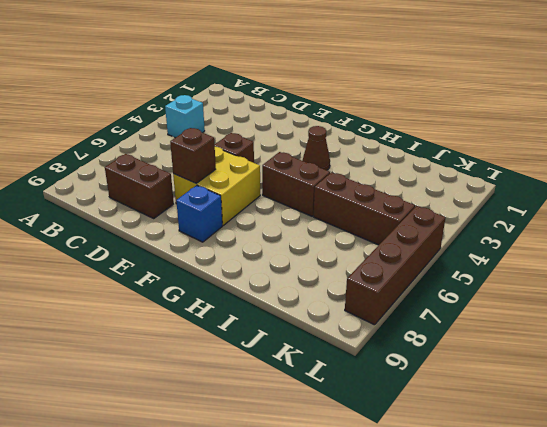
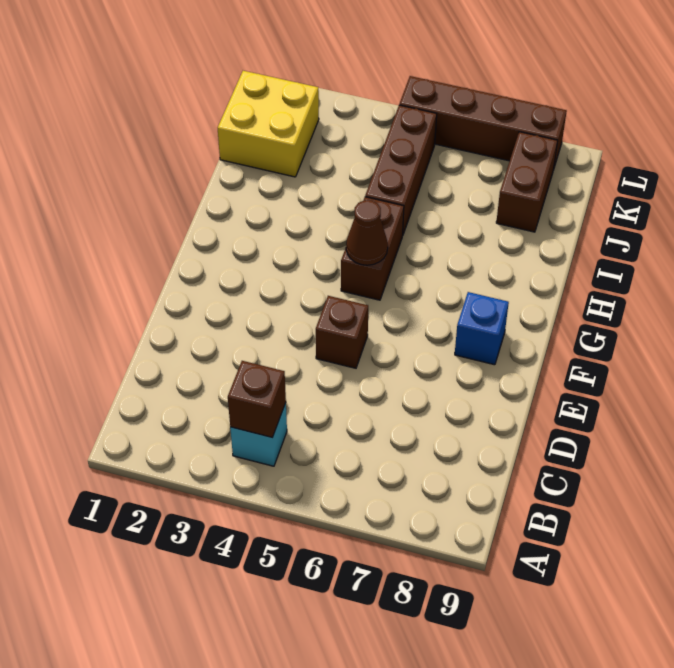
brown brick C8:D8 level 1 -> brown brick J8:K8 level 1
yellow brick E6:F7 level 1 -> yellow brick J1:K2 level 1
brown brick E7 level 2 -> brown brick B4 level 2
brown cone G3 level 1 -> brown cone G5 level 2

